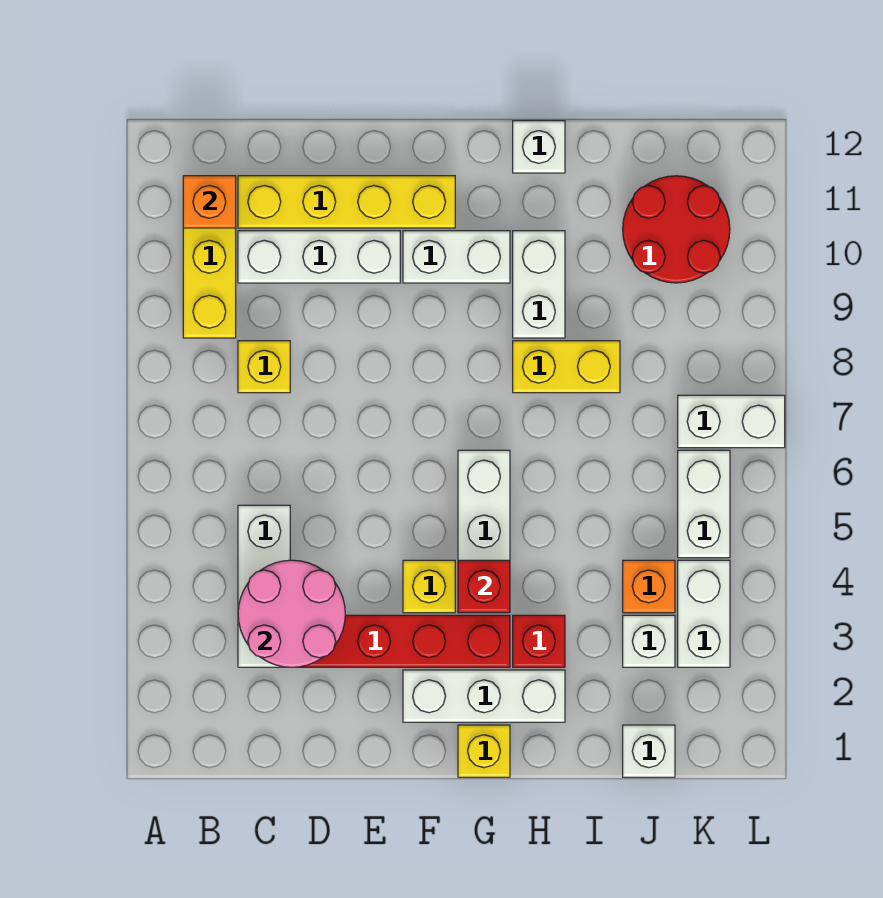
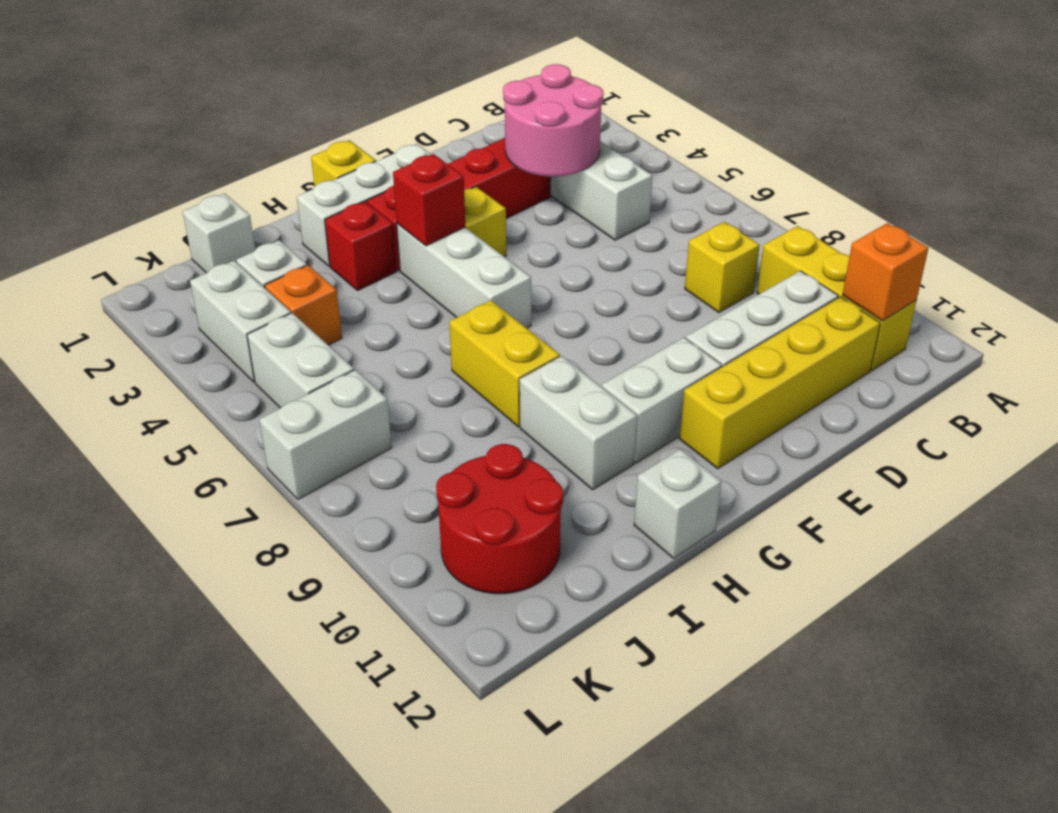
yellow brick H8:I8 level 1 -> yellow brick H7:H8 level 1

